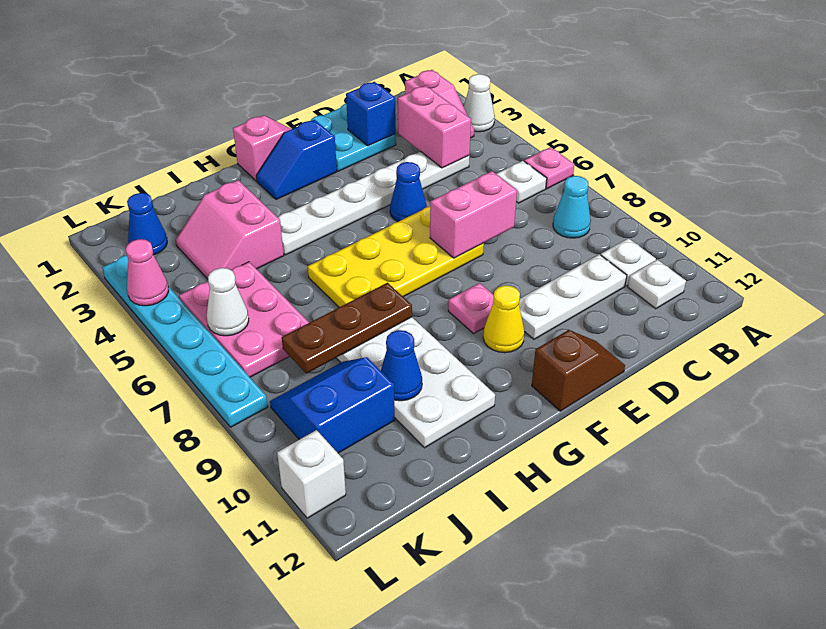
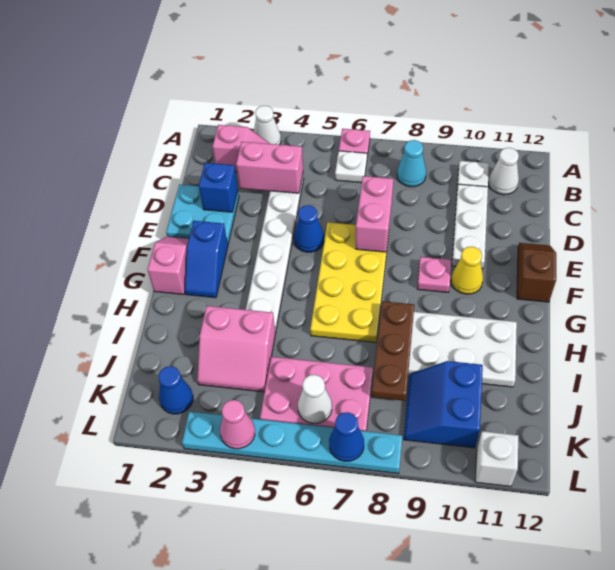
white plate B11 level 1 -> white cone B11 level 1
blue cone I10 level 2 -> blue cone L7 level 2

